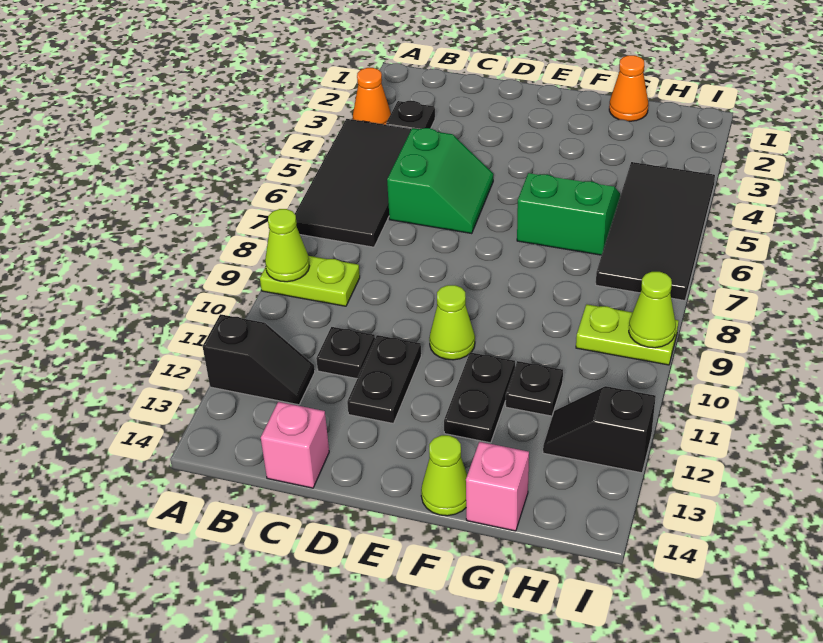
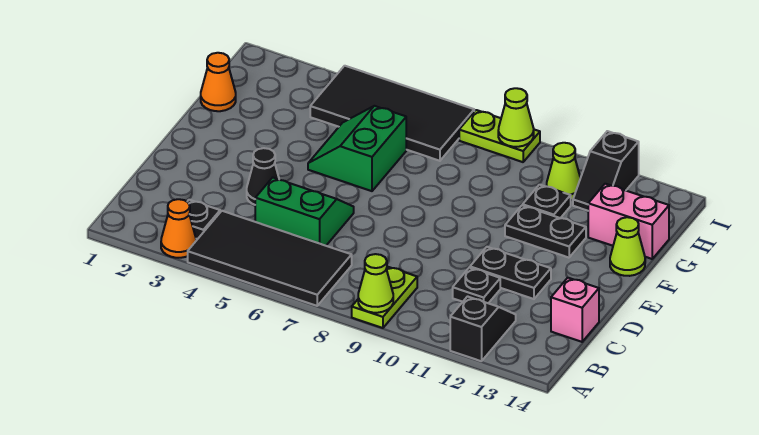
none -> black cone D4 level 1
lime cone E10 level 1 -> lime cone H11 level 1
pink brick G14 level 1 -> pink brick G13:G14 level 1
lime plate H9:I9 level 1 -> lime plate I8:I9 level 1

